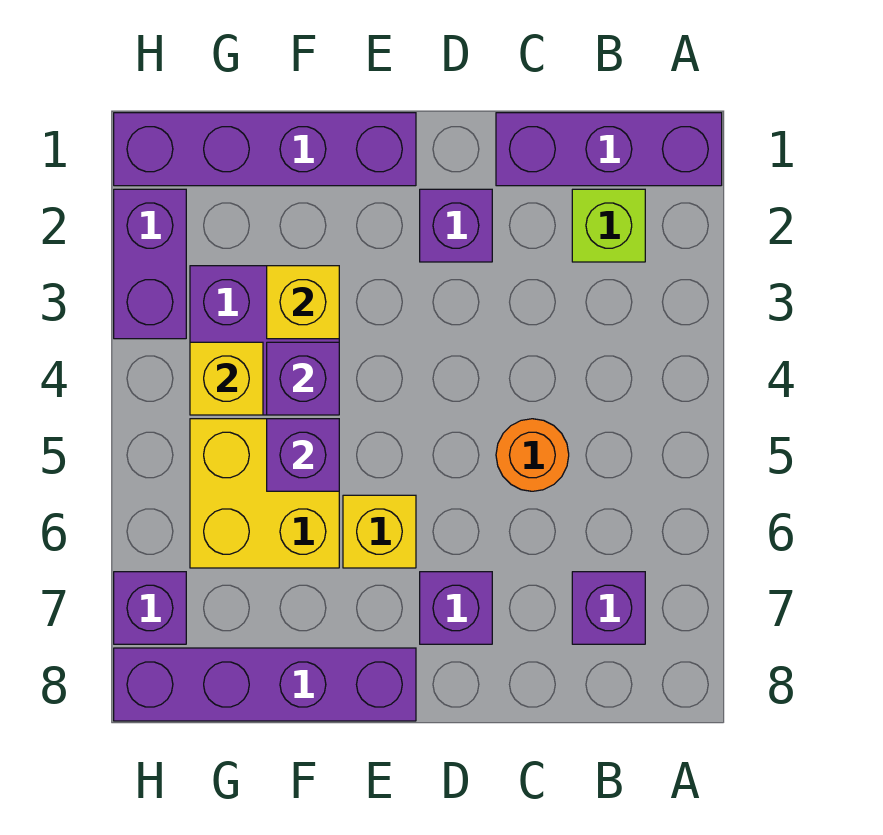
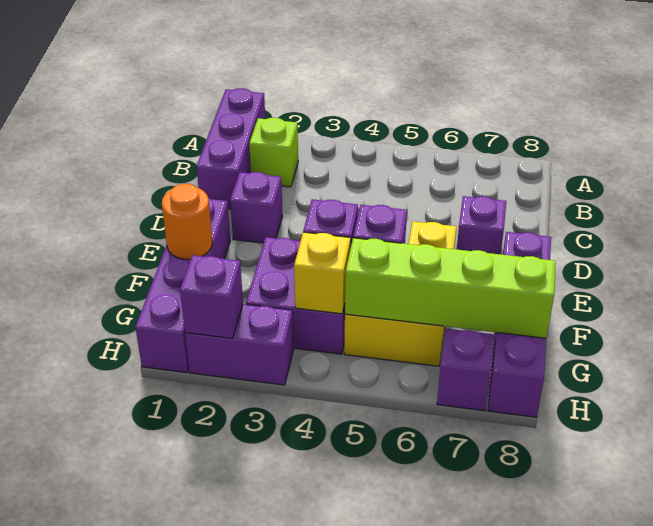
purple brick B7 level 1 -> purple brick H2 level 2
orange round brick C5 level 1 -> orange round brick F1 level 2
yellow brick F3 level 2 -> none
none -> lime brick G5:G8 level 2

